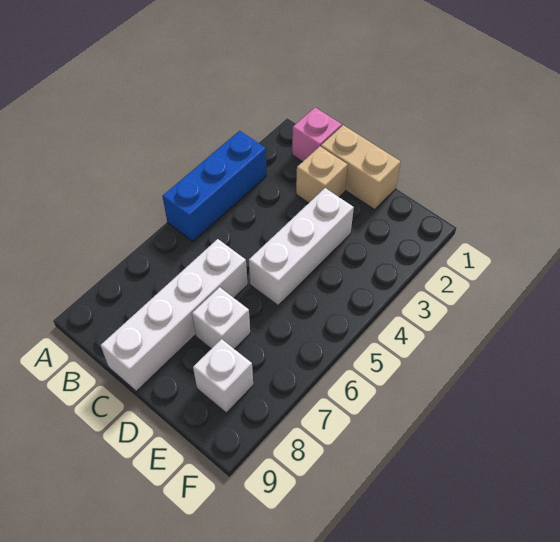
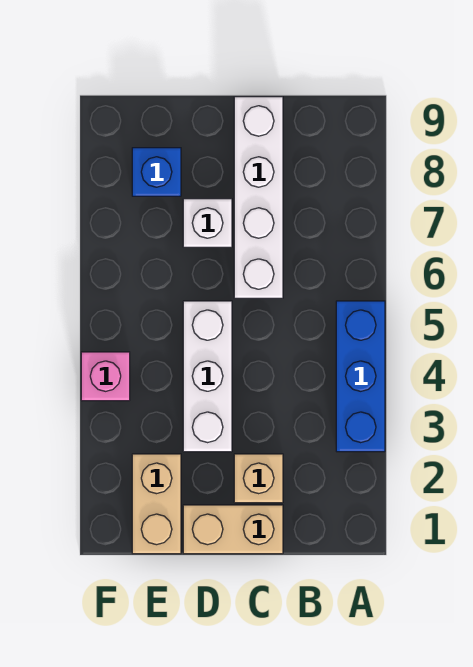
pink brick B1 level 1 -> pink brick F4 level 1
none -> tan brick E1:E2 level 1
white brick E8 level 1 -> blue brick E8 level 1

